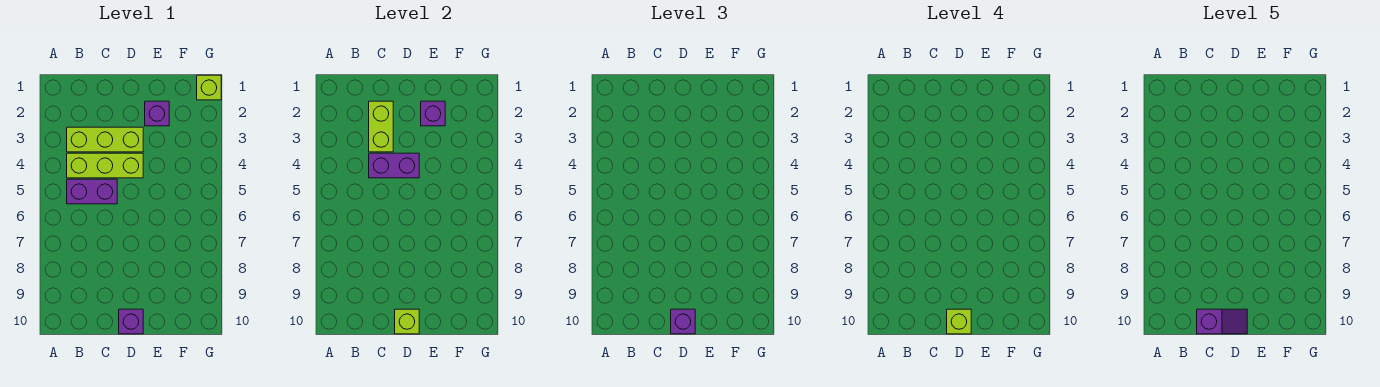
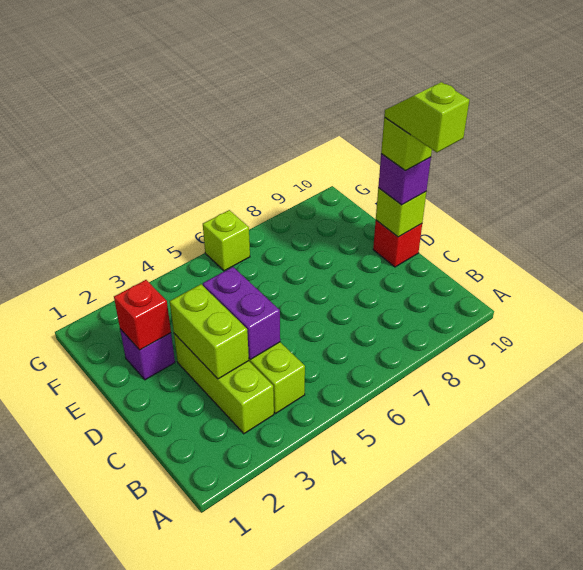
purple brick B5:C5 level 1 -> none
lime brick C2:C3 level 2 -> lime brick C3:D3 level 2
purple slope C10:D10 level 5 top C -> lime slope C10:D10 level 5 top C
purple brick D10 level 1 -> red brick D10 level 1
purple brick E2 level 2 -> red brick E2 level 2
lime brick G1 level 1 -> lime brick G6 level 1

